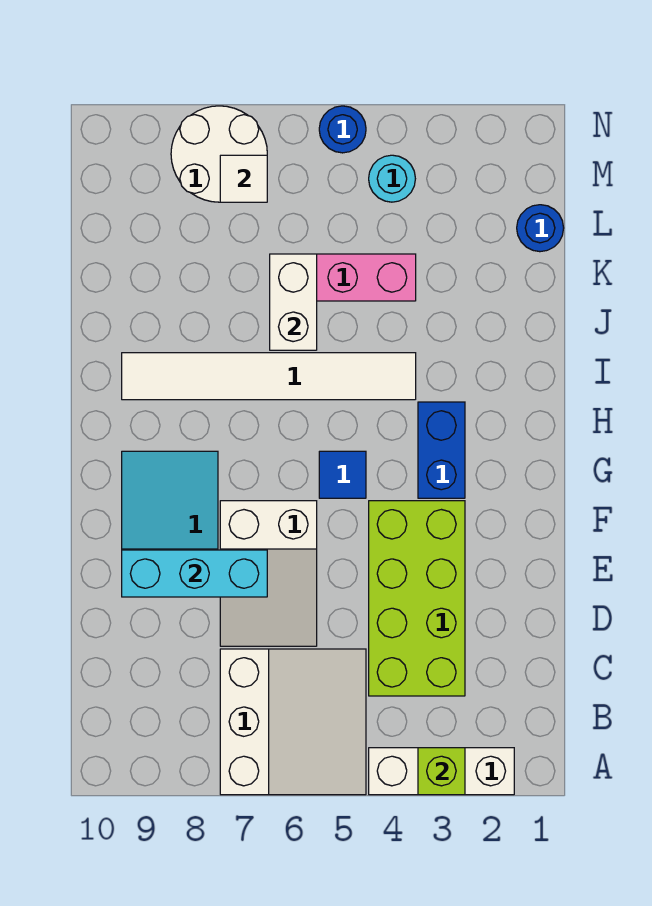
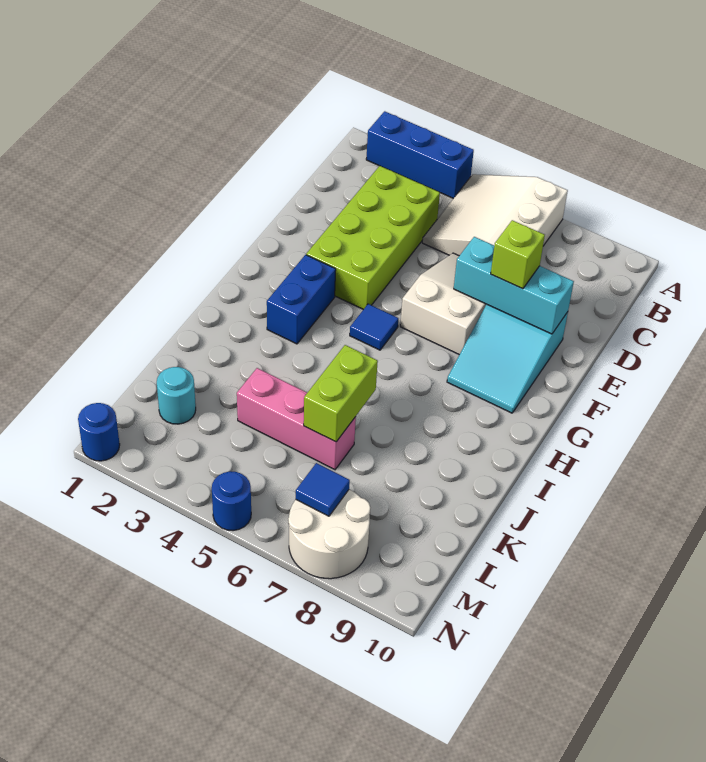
white brick A2:A4 level 1 -> blue brick A2:A4 level 1
lime brick A3 level 2 -> lime brick E8 level 3
white tile I4:I9 level 1 -> none
white brick J6:K6 level 2 -> lime brick J6:K6 level 2
blue round brick L1 level 1 -> blue round brick N1 level 1
cyan round brick M4 level 1 -> cyan round brick L2 level 1
white tile M7 level 2 -> blue tile M7 level 2

